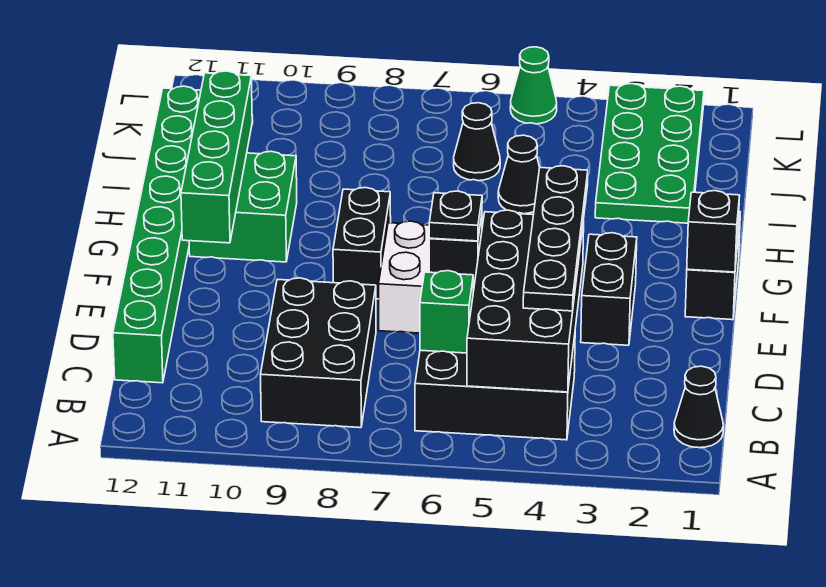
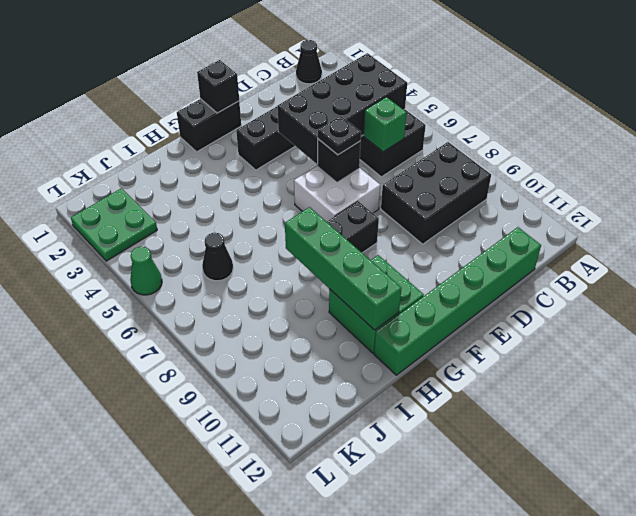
black plate C4:F4 level 3 -> none
green brick C12:J12 level 1 -> green brick C12:H12 level 1
green brick F11:I11 level 2 -> green brick H8:H11 level 2
green plate I2:L3 level 1 -> green plate K2:L3 level 1
black cone I5 level 1 -> none

